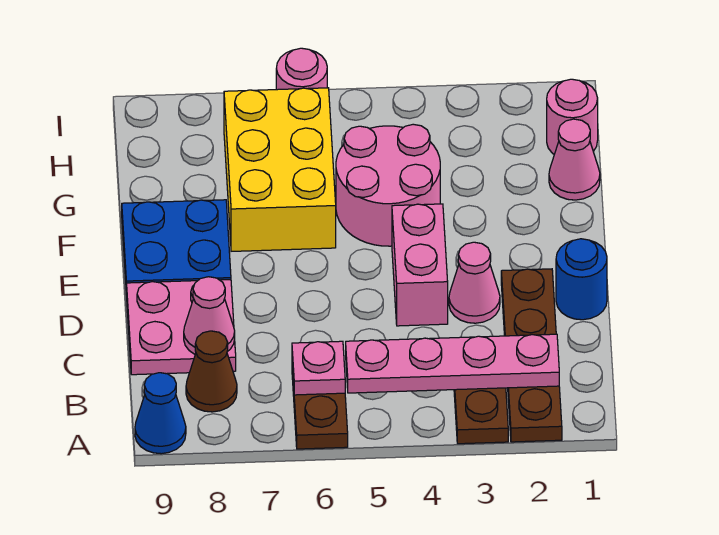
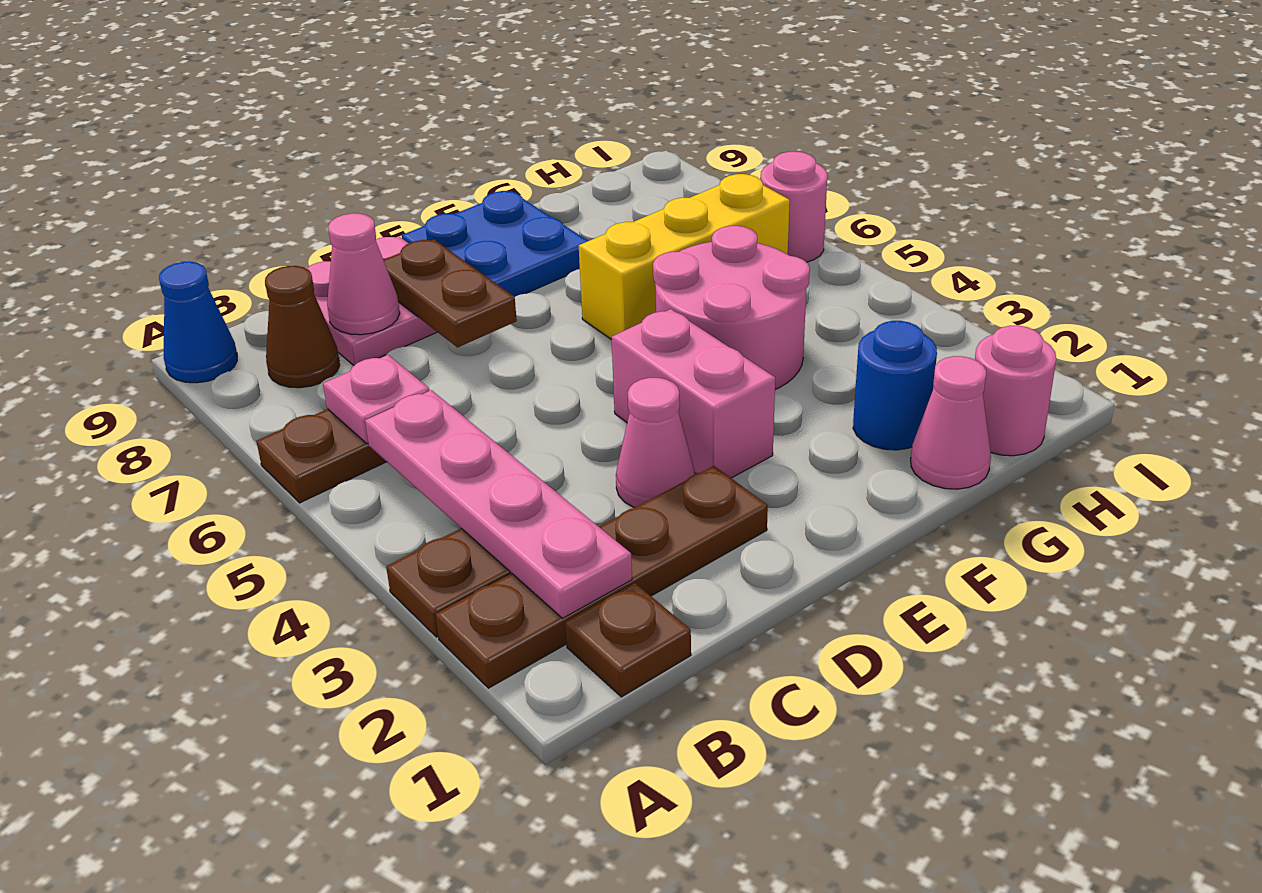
none -> brown plate B1 level 1
blue round brick D1 level 1 -> blue round brick G2 level 1
pink brick D4:E4 level 1 -> pink brick E3:E4 level 1
none -> brown plate D7:D8 level 2
yellow brick F6:H7 level 1 -> yellow brick F6:H6 level 1

